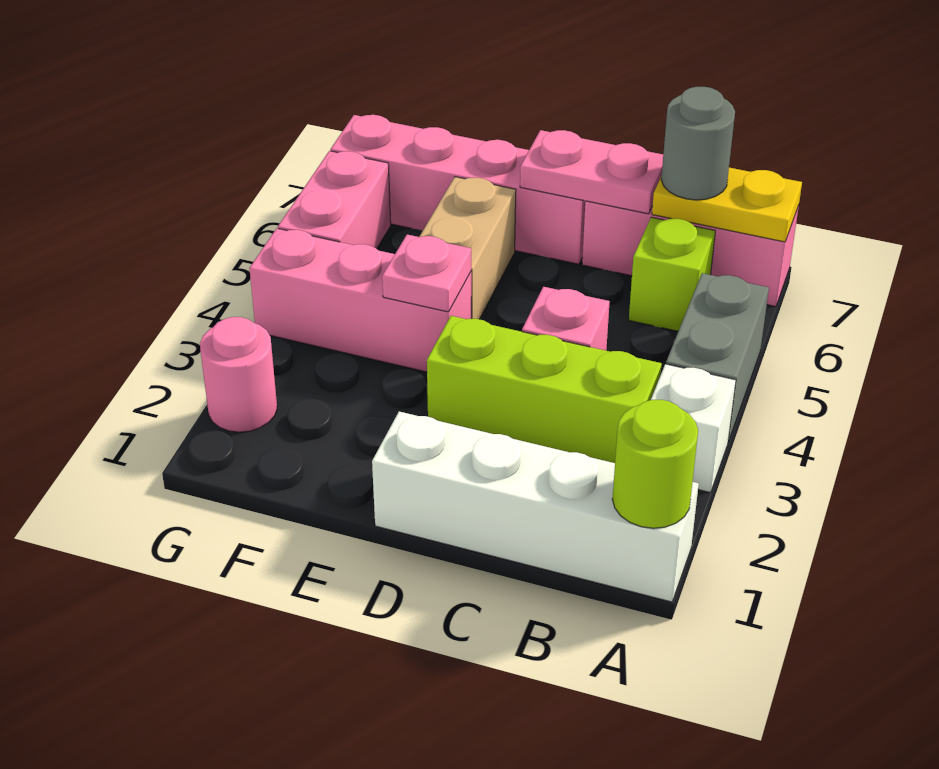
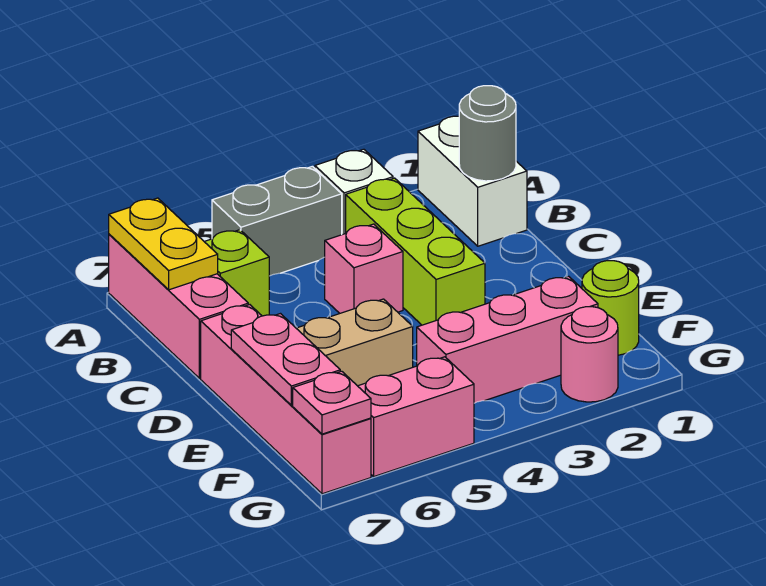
white brick A1:D1 level 1 -> white brick A1:B1 level 1
lime round brick A1 level 2 -> lime round brick F1 level 1
grey round brick B7 level 3 -> grey round brick B1 level 2
pink plate C7:D7 level 2 -> pink plate E7:F7 level 2
pink brick E4:G4 level 1 -> pink brick F2:F4 level 1
pink plate E4 level 2 -> pink plate G7 level 2

